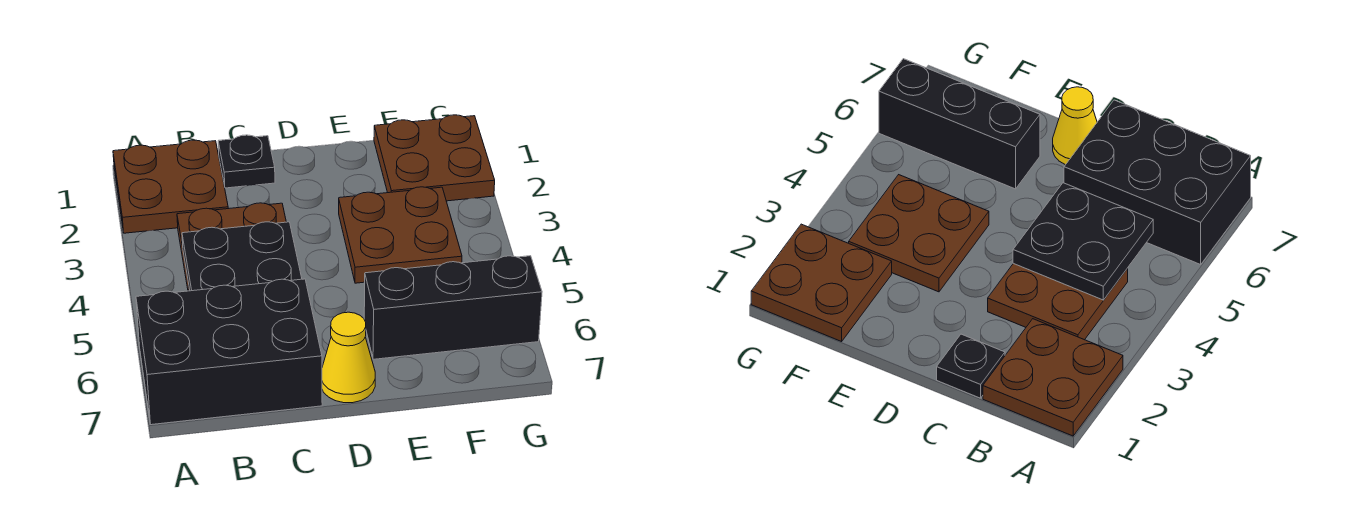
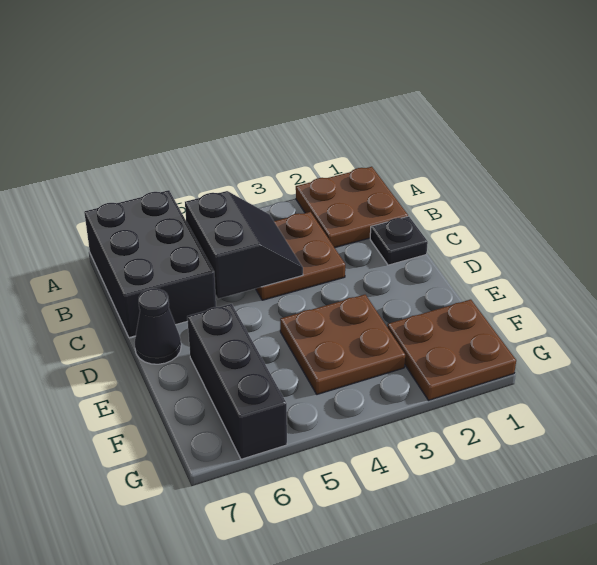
black plate B4:C5 level 2 -> black slope B4:C5 level 2 top 5
yellow cone D7 level 1 -> black cone D7 level 1

